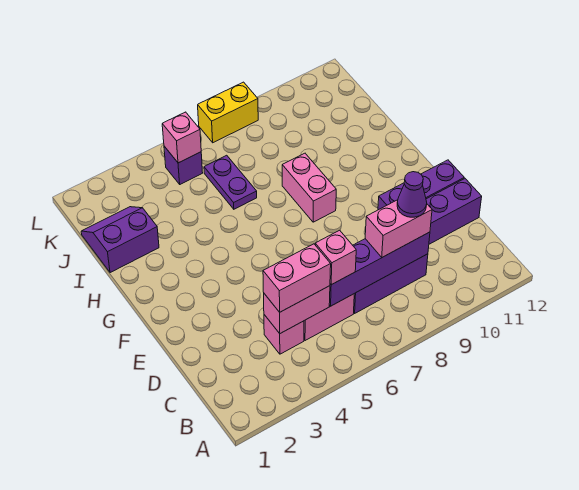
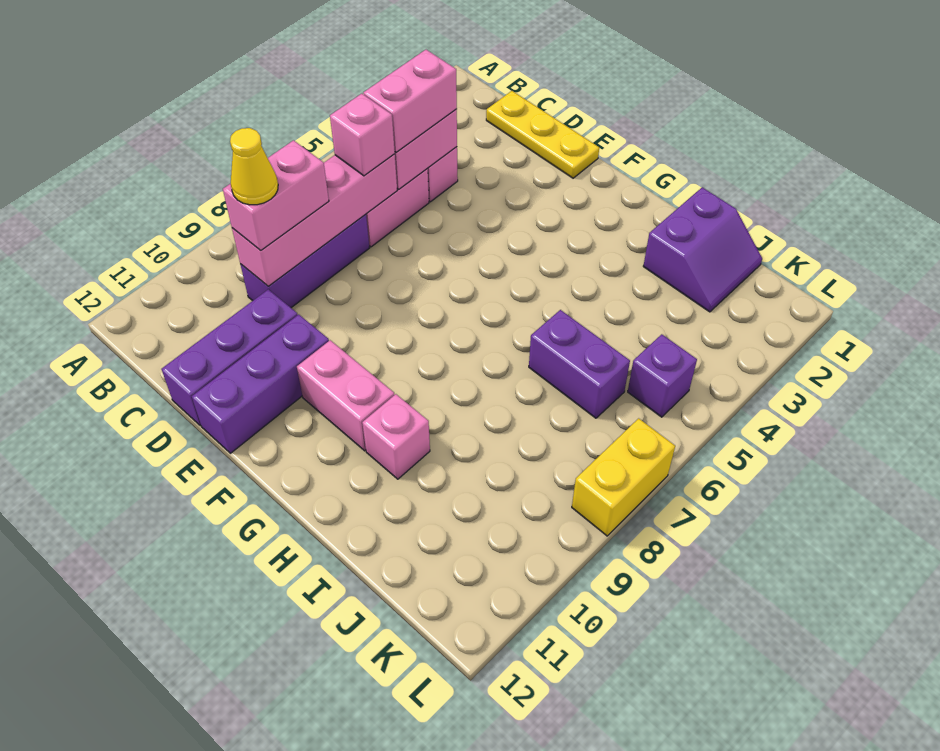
none -> yellow plate C1:E1 level 1
purple brick C6:C9 level 2 -> pink brick C6:C9 level 2
purple cone C9 level 4 -> yellow cone C9 level 4
pink brick G8:H8 level 1 -> pink brick F10:G10 level 1
purple plate I6:J6 level 1 -> purple brick I6:J6 level 1
pink brick K5 level 2 -> pink brick H10 level 1

